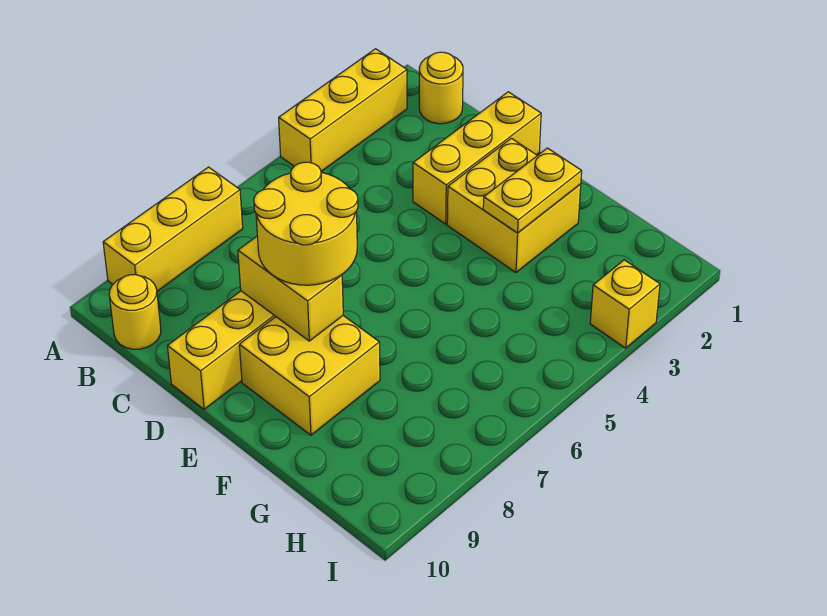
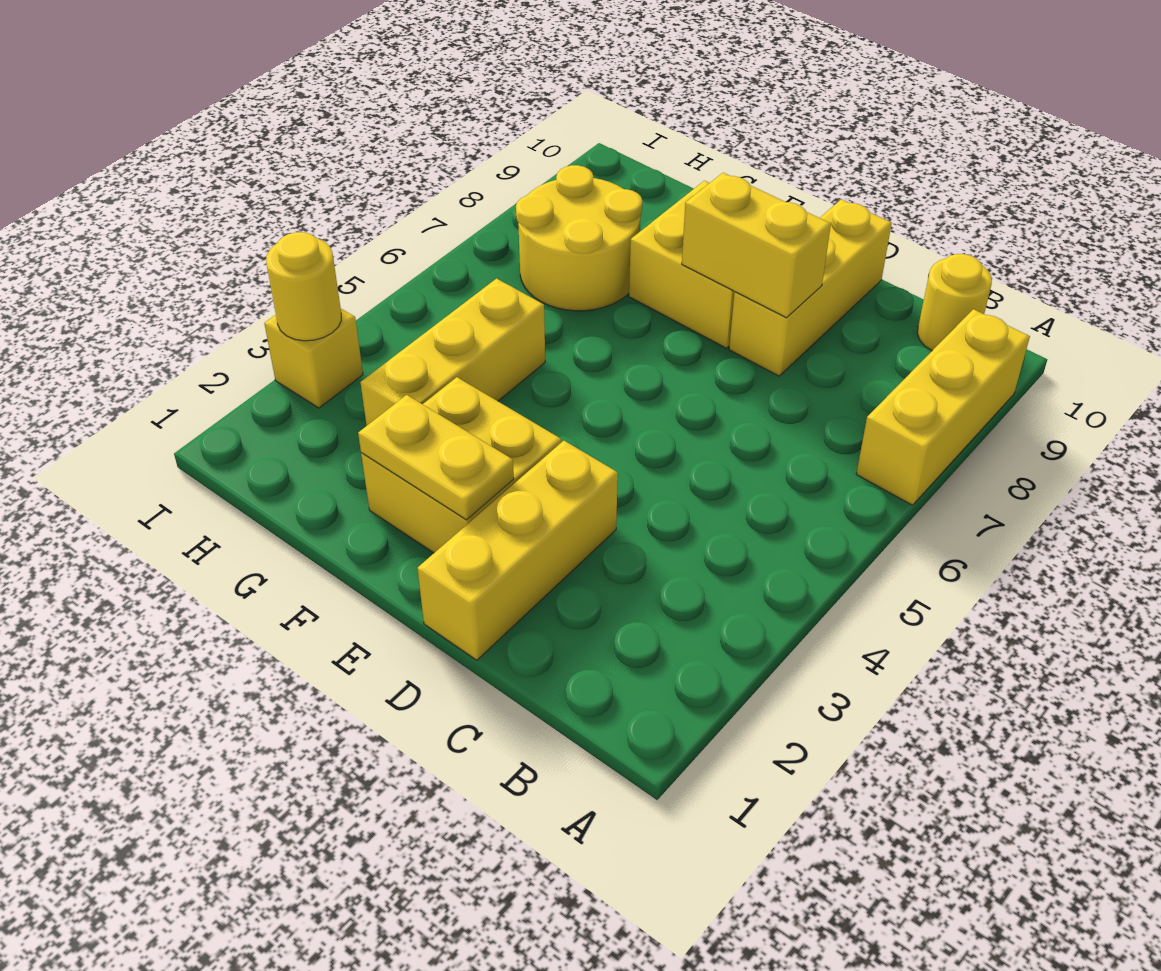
yellow brick A2:A4 level 1 -> yellow brick G3:G5 level 1
yellow round brick B1 level 1 -> yellow round brick I3 level 2
yellow round brick D7:E8 level 3 -> yellow round brick G7:H8 level 1
yellow plate F2:F3 level 2 -> yellow plate E2:F2 level 2

